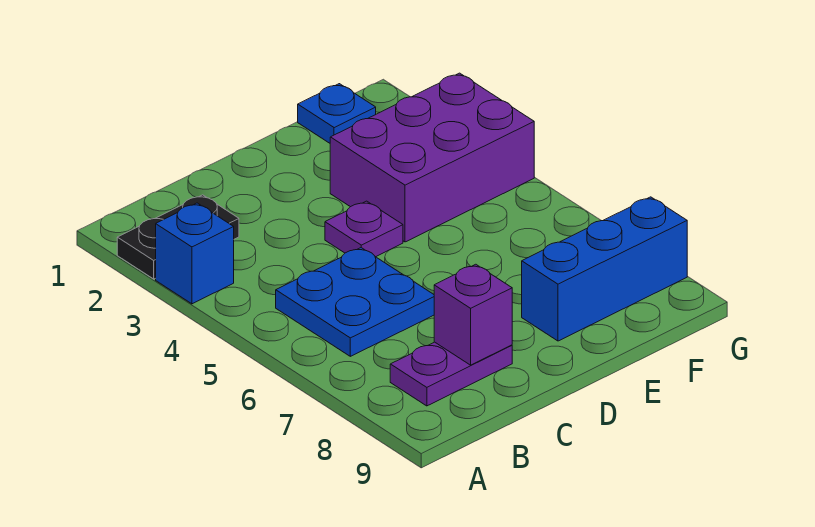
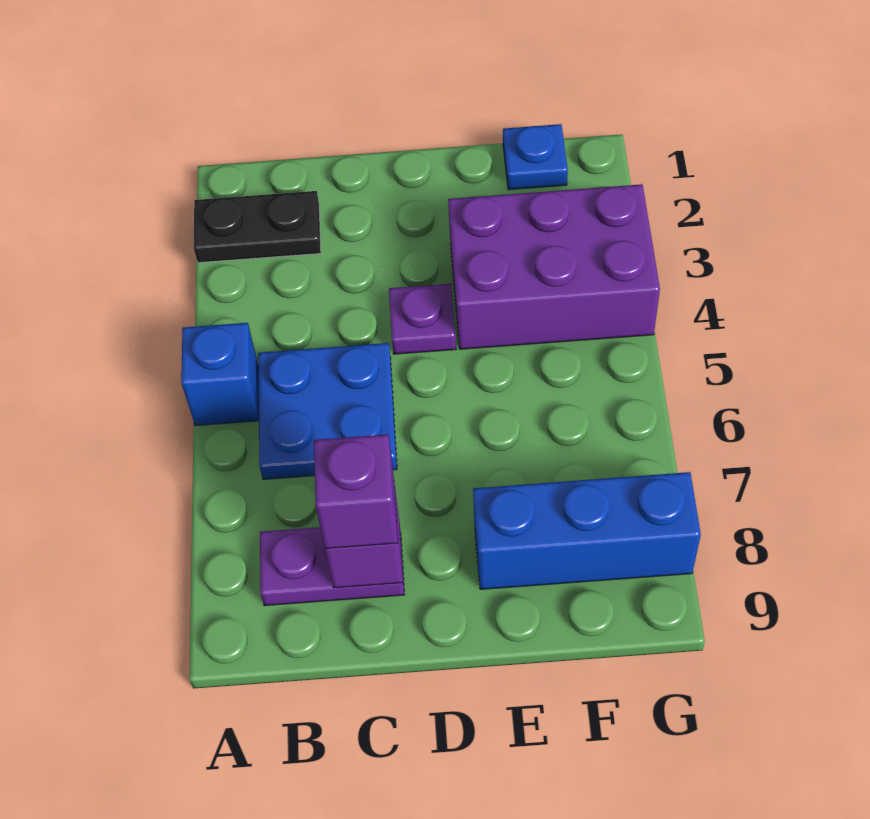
blue brick A3 level 1 -> blue brick A5 level 1
none -> purple brick C8 level 3

